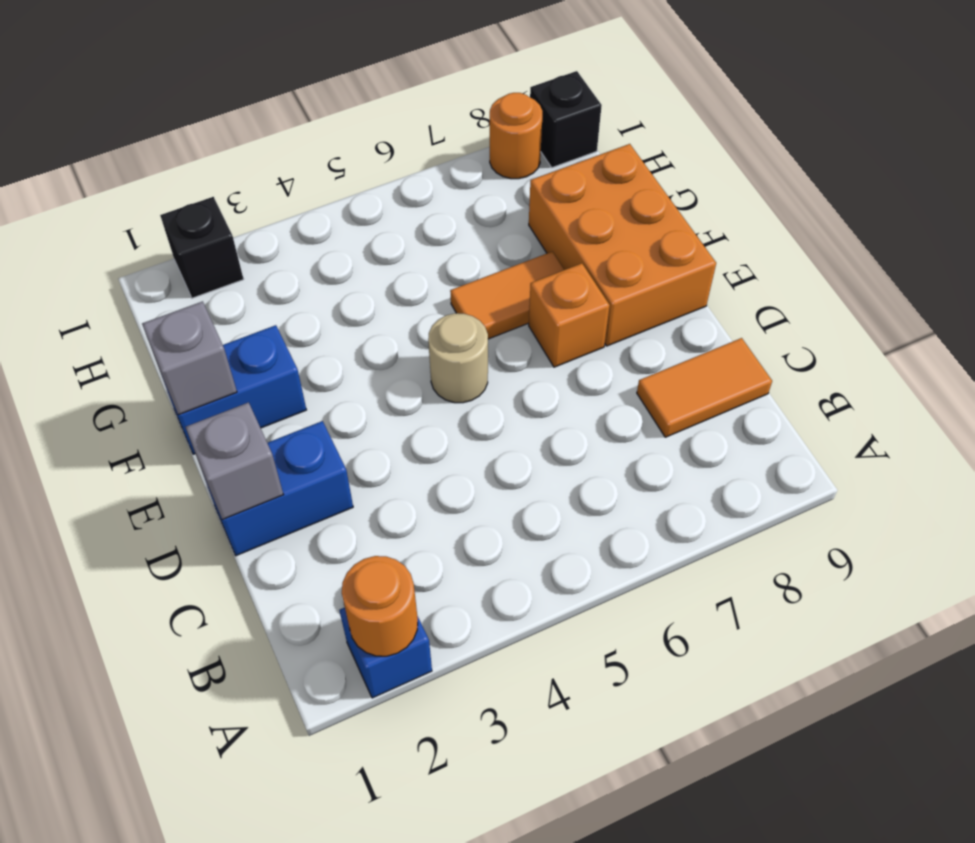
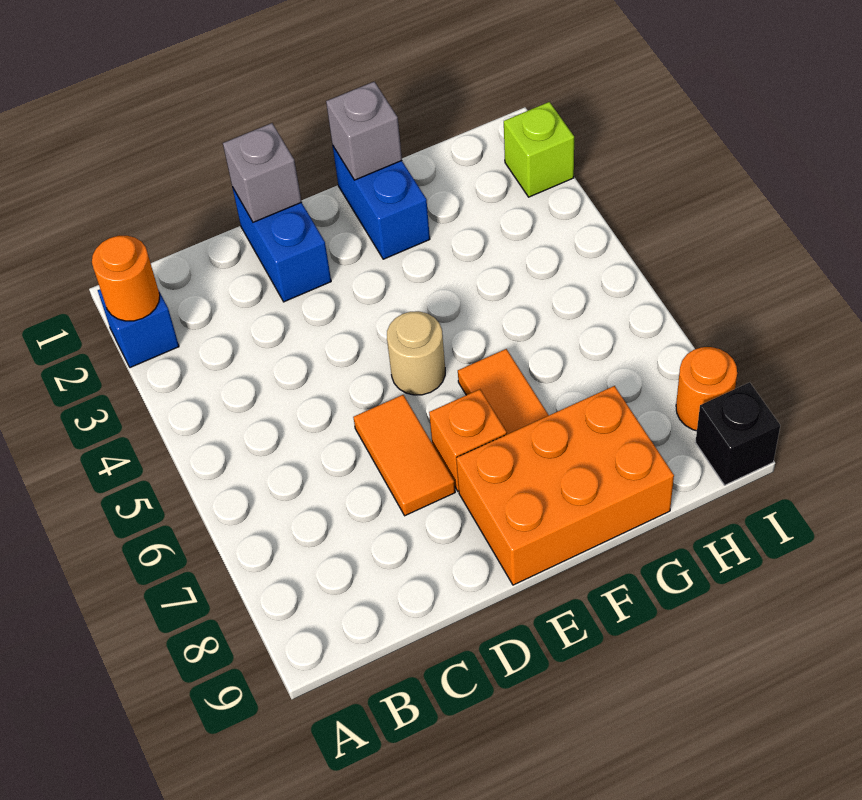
orange tile C8:C9 level 1 -> orange tile D6:D7 level 1
black brick I2 level 1 -> lime brick I2 level 1

